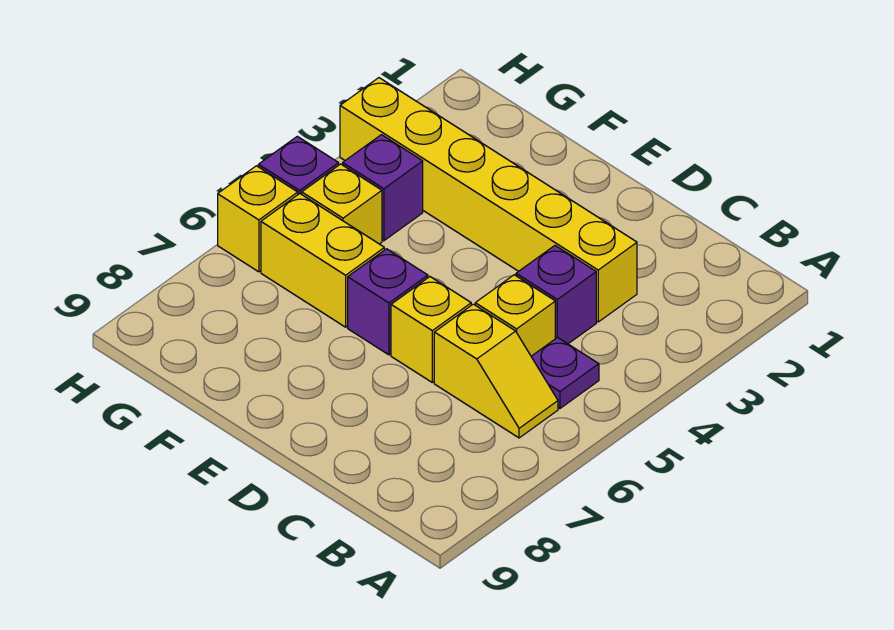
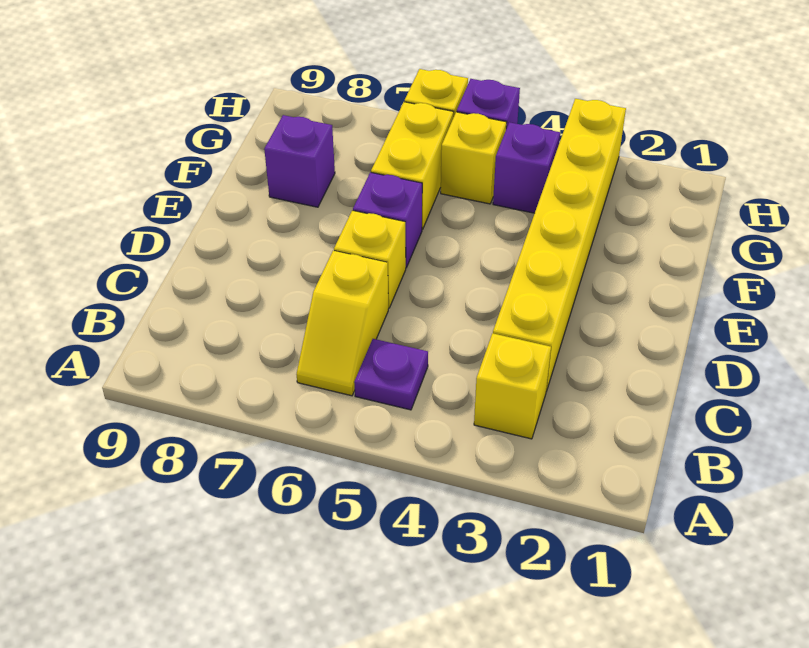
purple brick C4 level 1 -> purple brick F8 level 1
yellow brick C5 level 1 -> yellow brick B3 level 1

